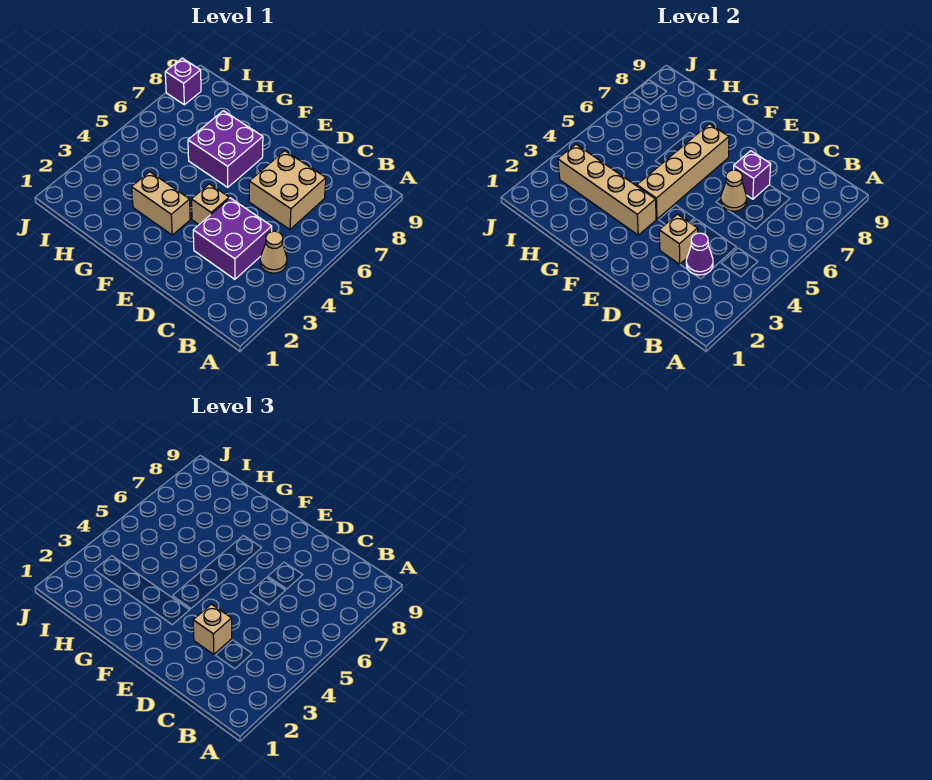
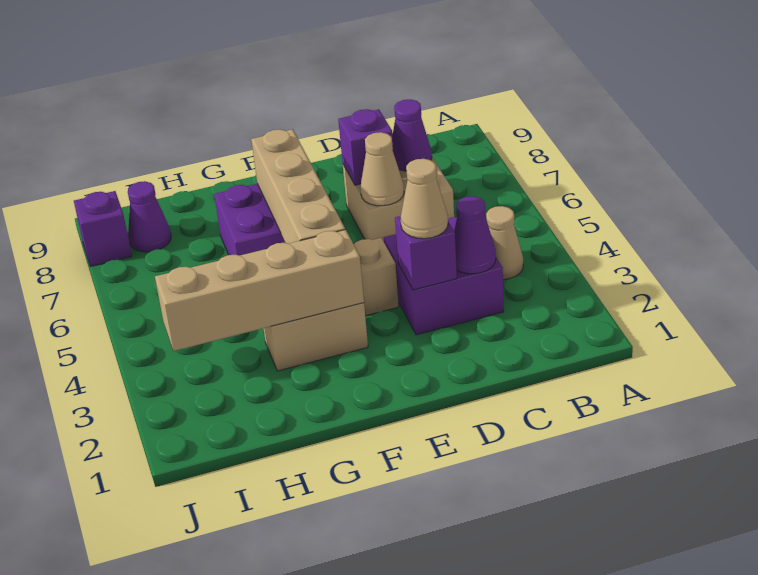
none -> purple cone C7 level 2
tan brick D3 level 2 -> purple brick D3 level 2
tan brick D3 level 3 -> tan cone D3 level 3
none -> purple cone I8 level 1

